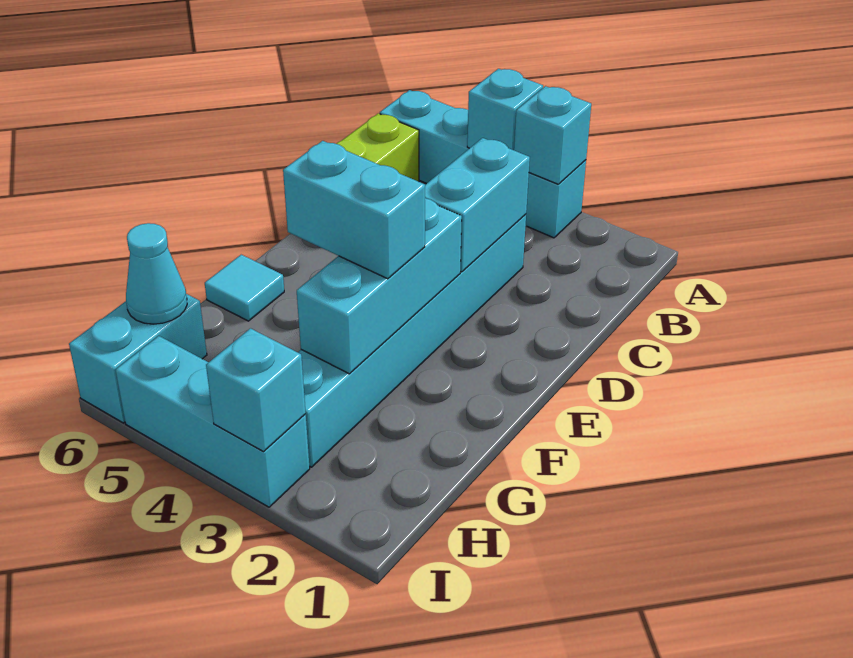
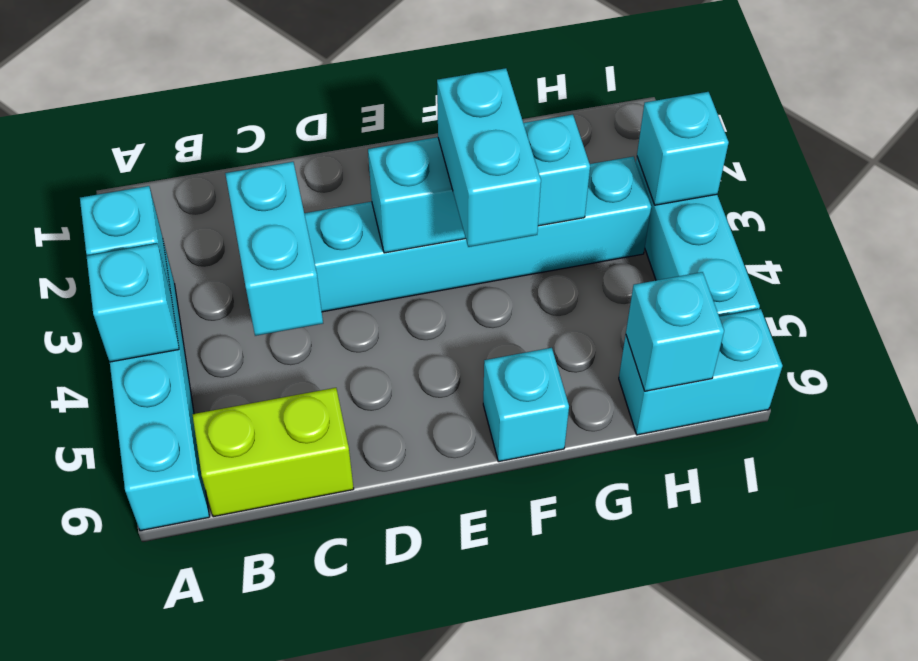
cyan brick C3:D3 level 2 -> cyan brick C3:C4 level 2
cyan tile F6 level 1 -> cyan brick F6 level 1
cyan cone H6 level 2 -> cyan brick H6 level 2

